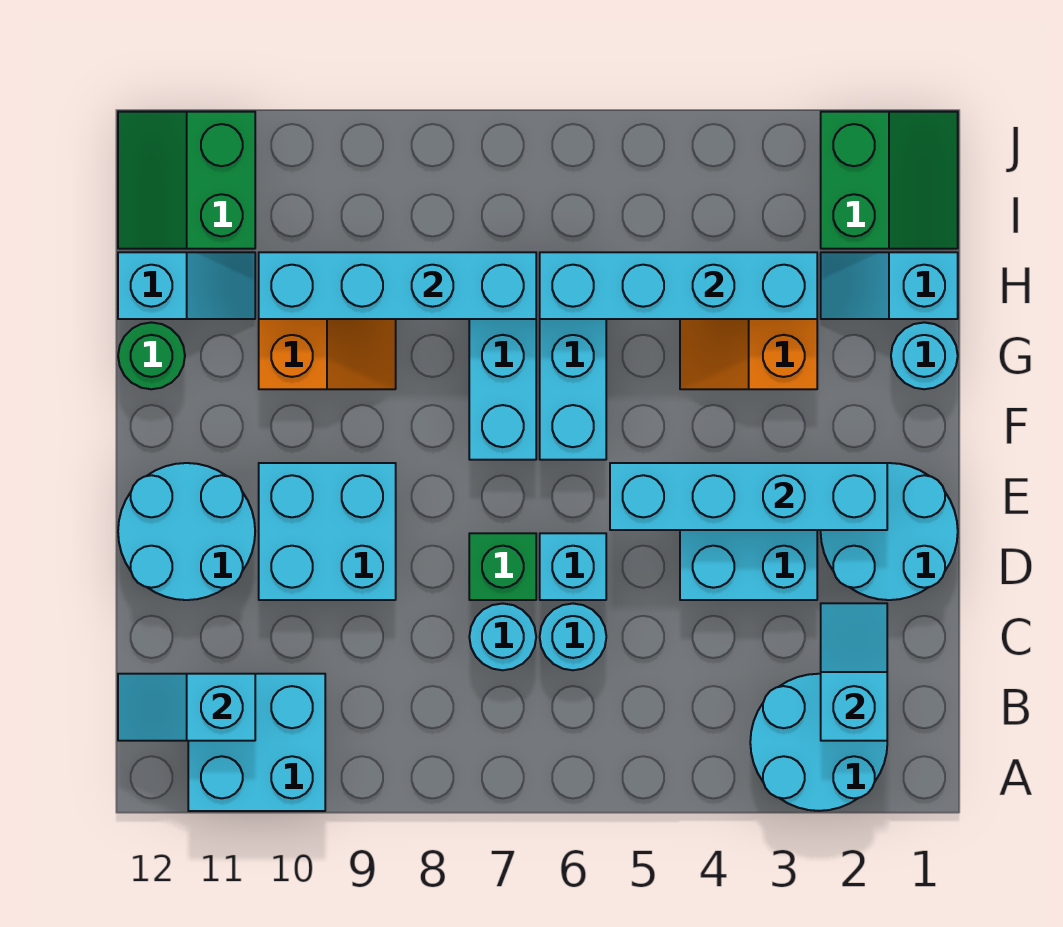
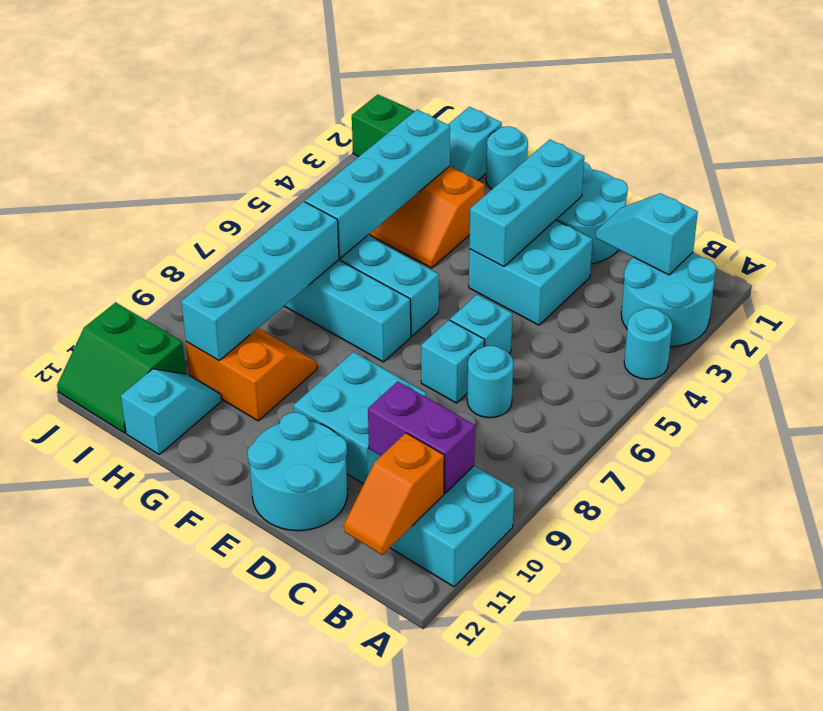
none -> purple brick B10:C10 level 2
cyan slope B11:B12 level 2 top 11 -> orange slope B11:B12 level 2 top 11
cyan round brick C6 level 1 -> cyan round brick A4 level 1
green brick D7 level 1 -> cyan brick D7 level 1
cyan brick E2:E5 level 2 -> cyan brick E2:E4 level 2
green round brick G12 level 1 -> none

